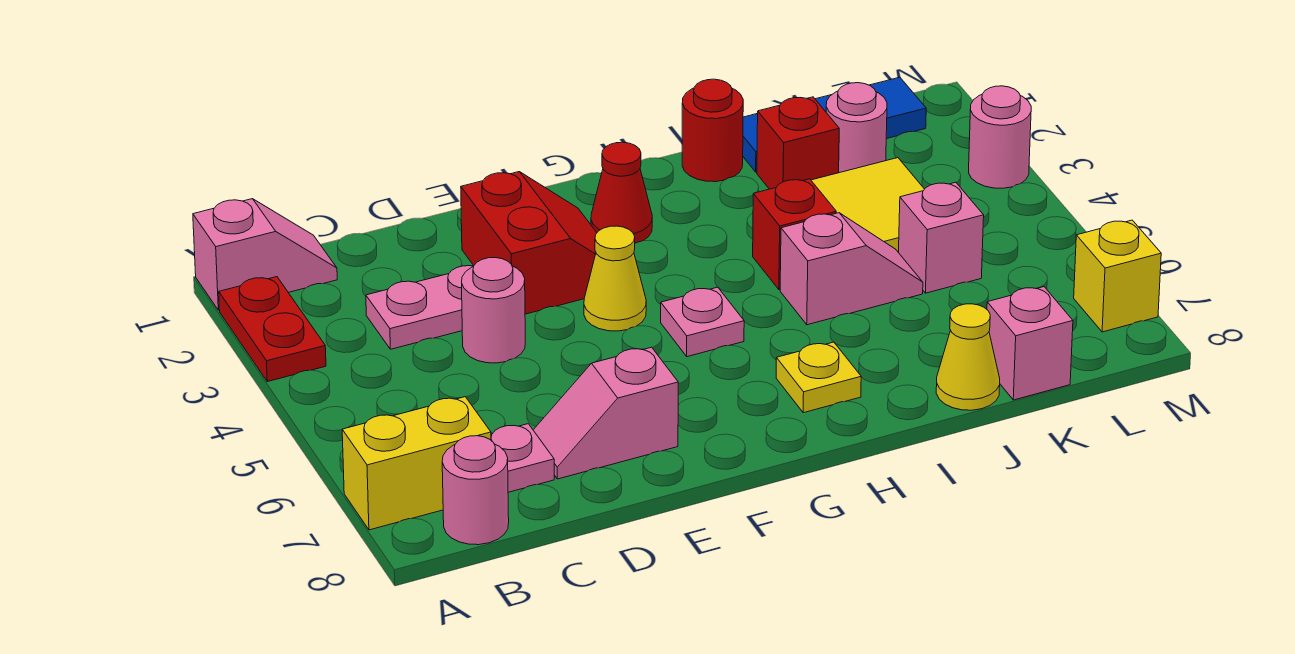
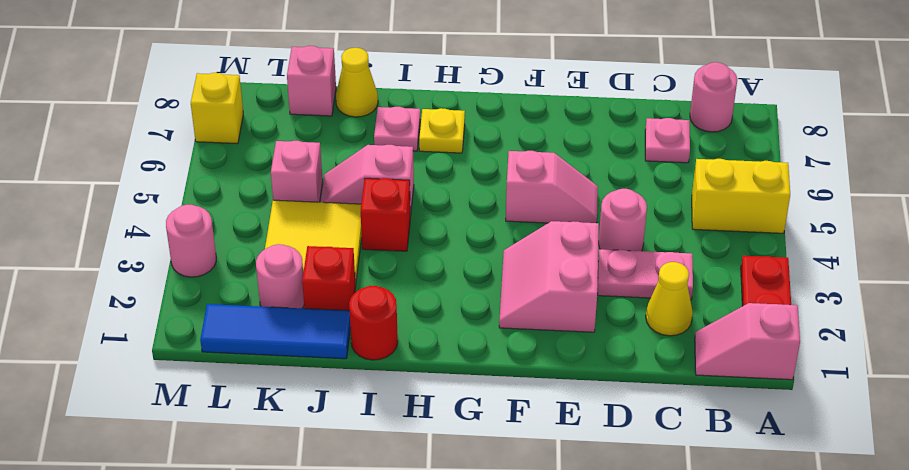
yellow brick A7:B7 level 1 -> yellow brick A5:B5 level 1
pink slope D7:E7 level 1 top E -> pink slope E5:F5 level 1 top F
red slope E2:F3 level 1 top E -> pink slope E2:F3 level 1 top E
yellow cone F4 level 1 -> yellow cone C2 level 1
red cone G2 level 1 -> none
pink plate G5 level 1 -> pink plate I7 level 1

